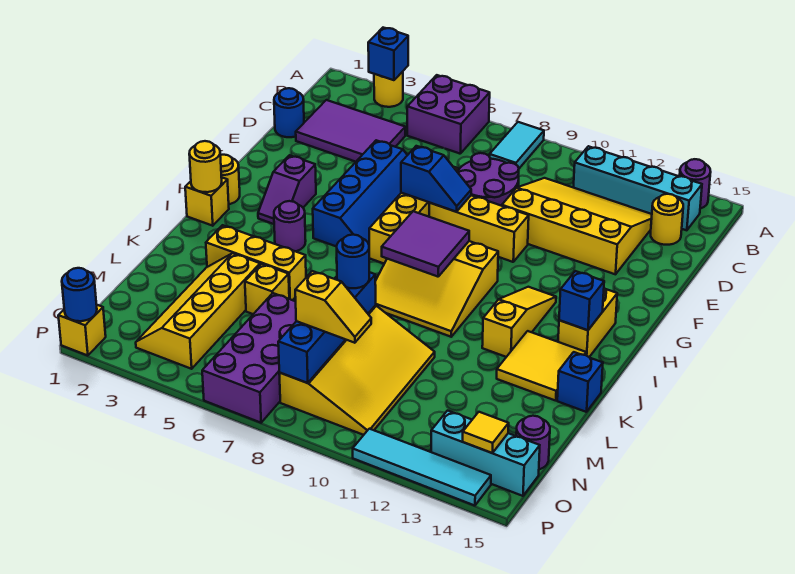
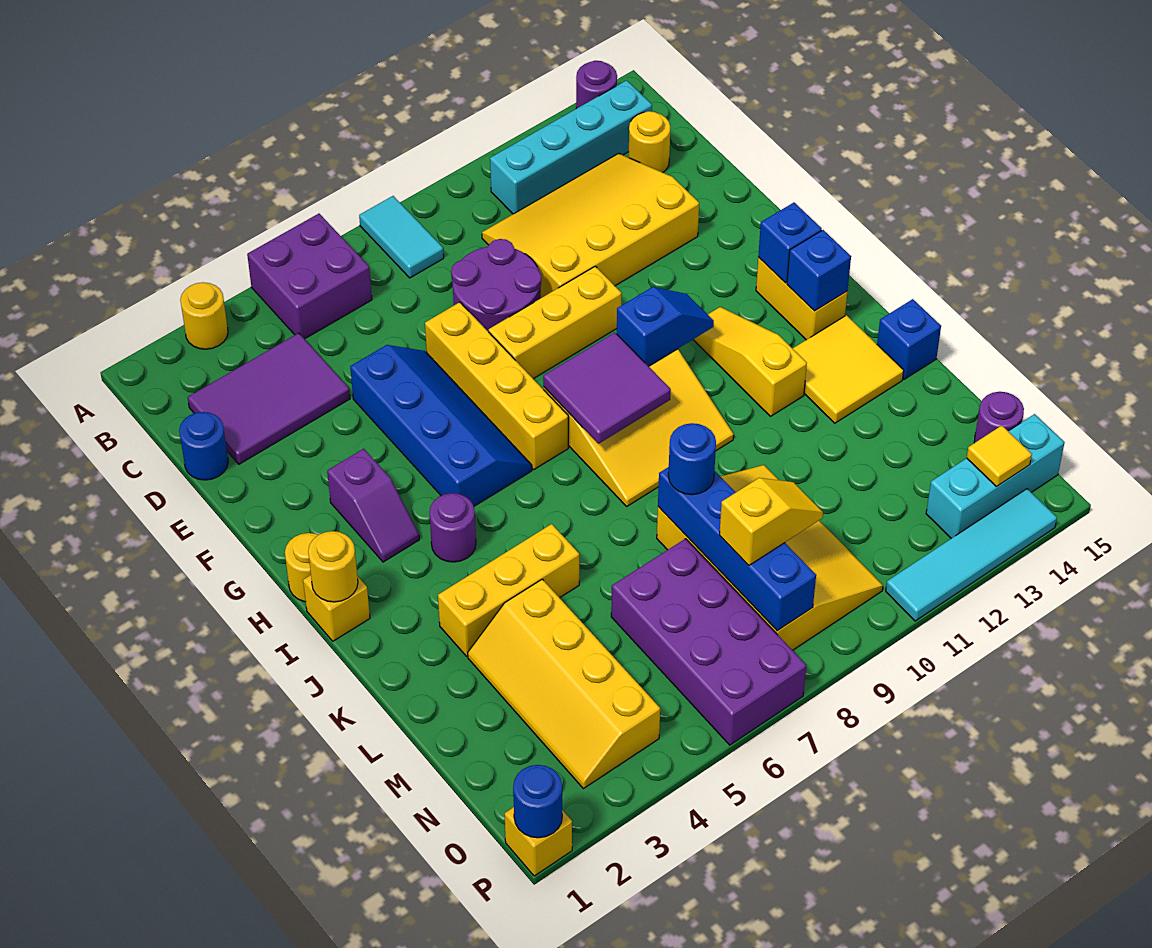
blue brick A3 level 2 -> blue brick H14 level 2
blue slope F7:F8 level 2 top 7 -> blue slope H10:H11 level 2 top 10
yellow brick L5 level 1 -> none

